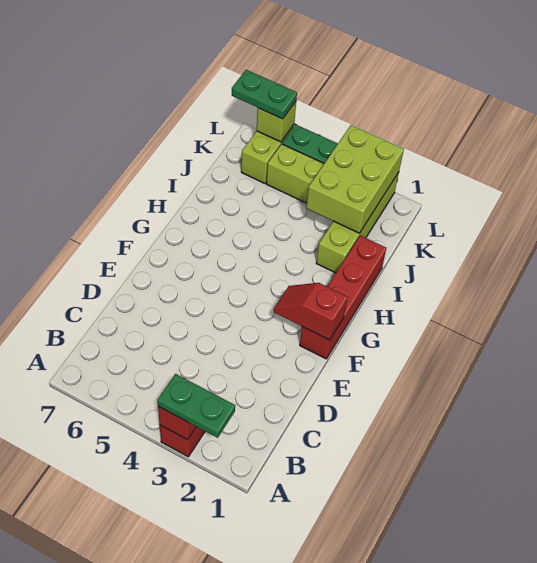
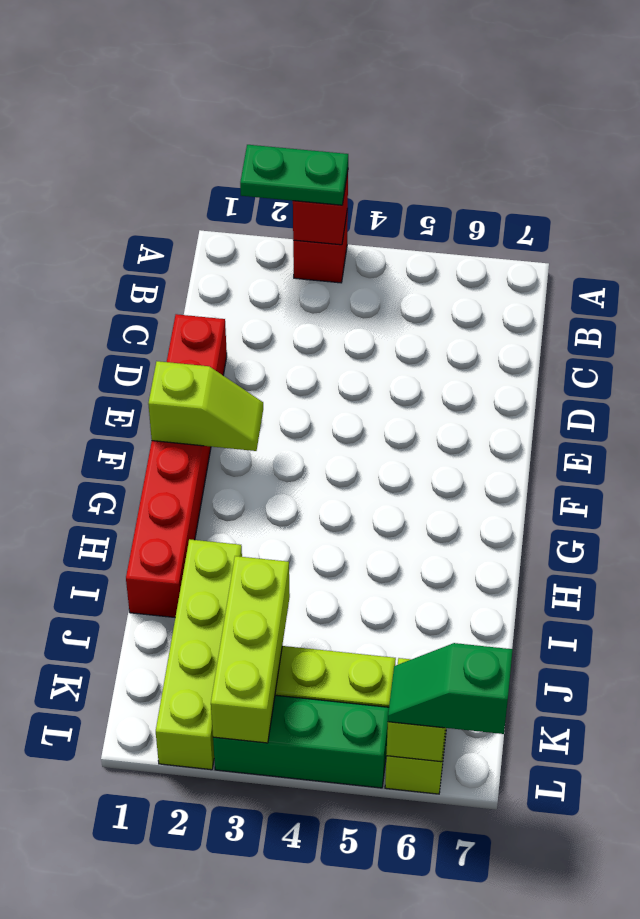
red brick F1:I1 level 1 -> red brick D1:I1 level 1
red slope F1:F2 level 2 top 1 -> lime slope F1:F2 level 2 top 1
lime brick J2:L3 level 2 -> lime brick J3:L3 level 2
green plate L6:L7 level 3 -> green slope L6:L7 level 3 top 7

